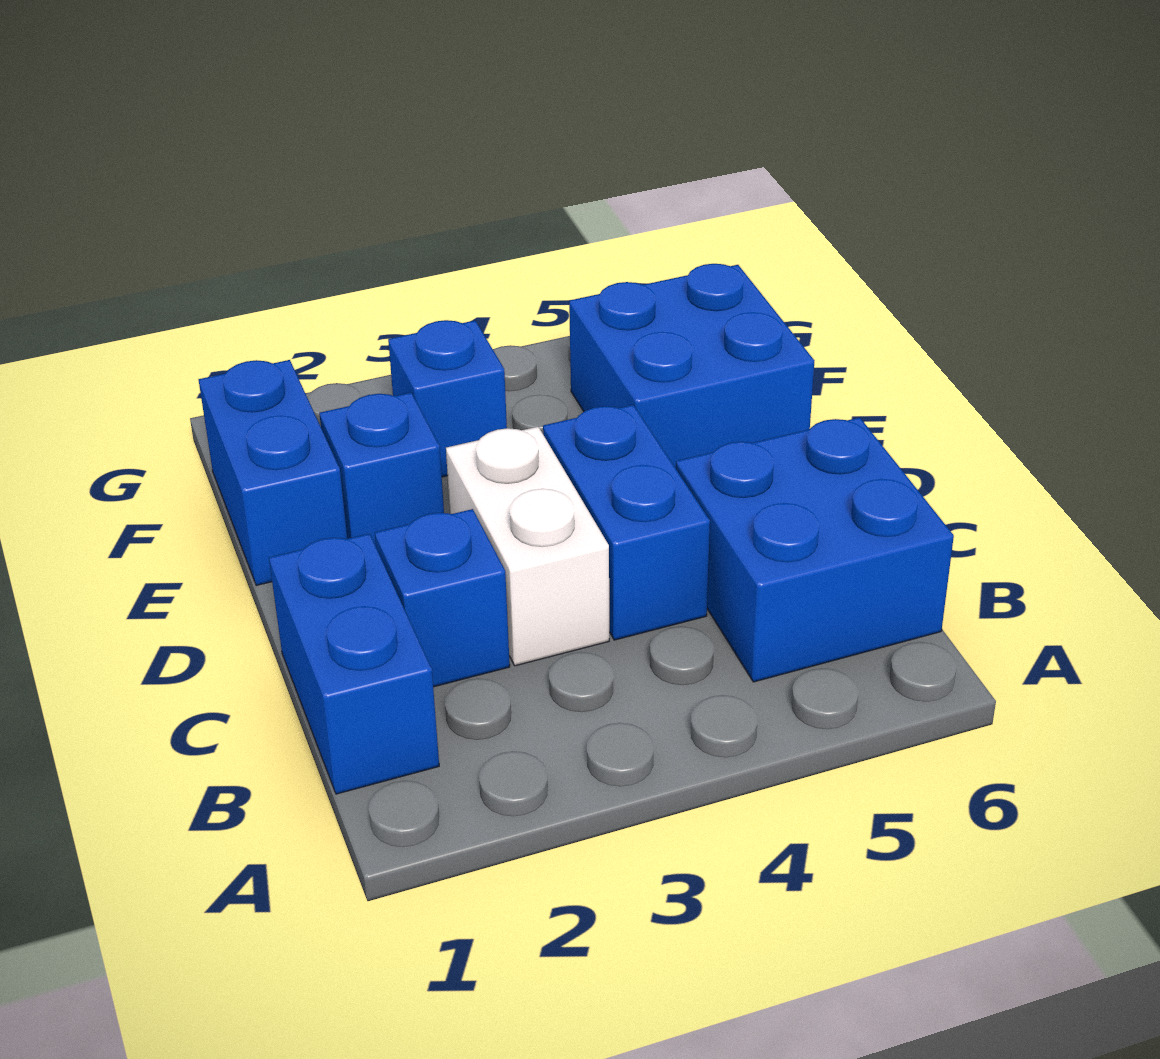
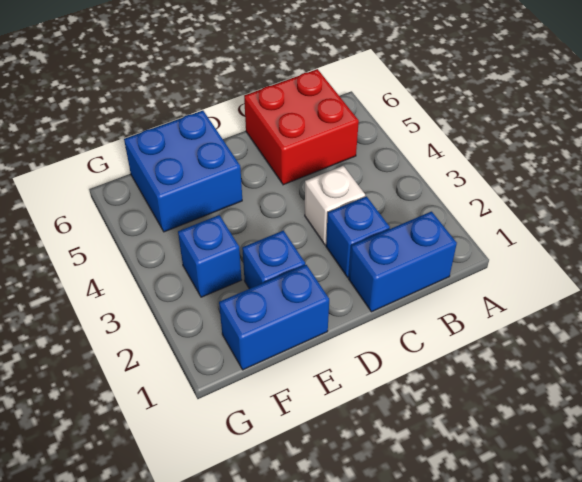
blue brick B5:C6 level 1 -> red brick B5:C6 level 1
white brick C3:D3 level 1 -> white brick C3 level 1
blue brick C4:D4 level 1 -> none

